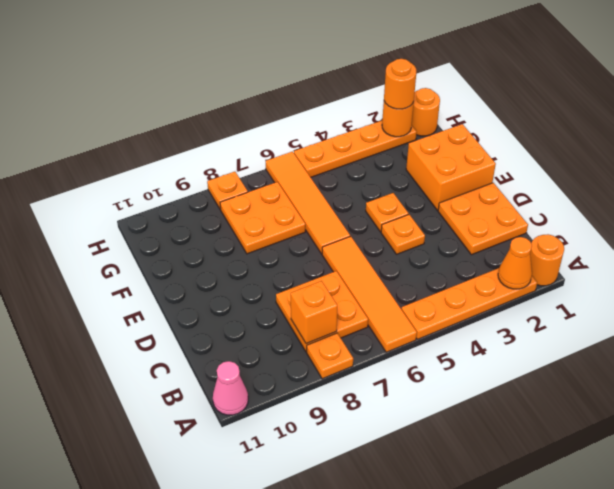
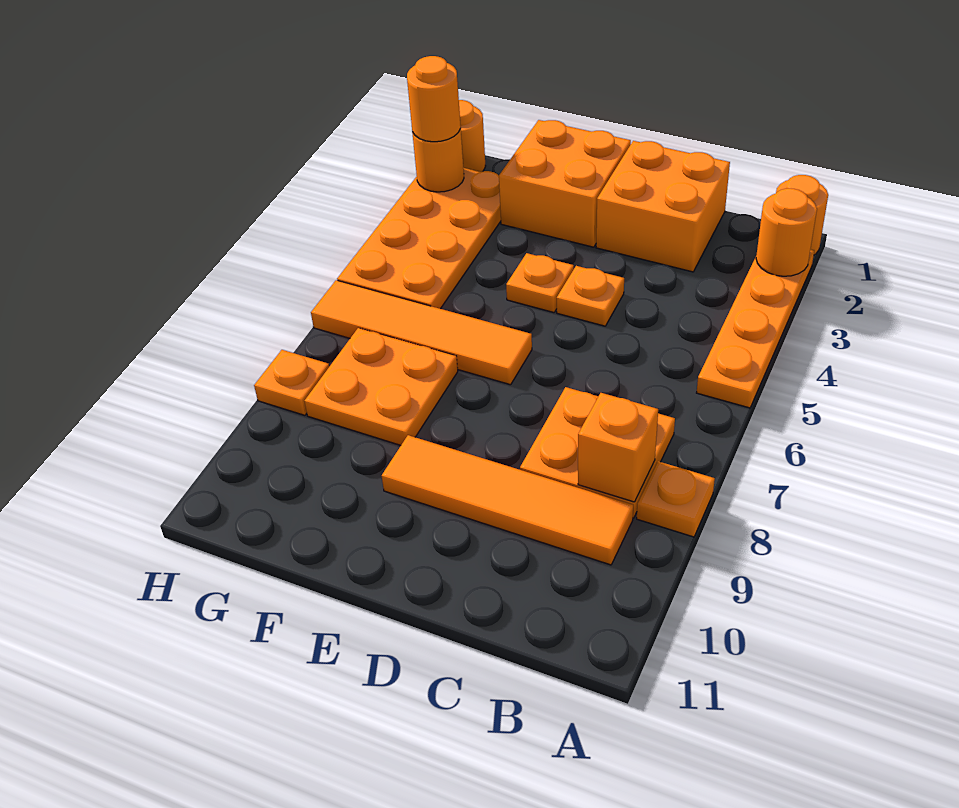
orange cone A2 level 2 -> orange round brick A2 level 2
orange tile A6:D6 level 1 -> orange tile B9:E9 level 1
pink cone A11 level 1 -> none
orange plate C1:D2 level 1 -> orange brick C1:D2 level 1
orange plate H2:H5 level 1 -> orange plate G2:H5 level 1

